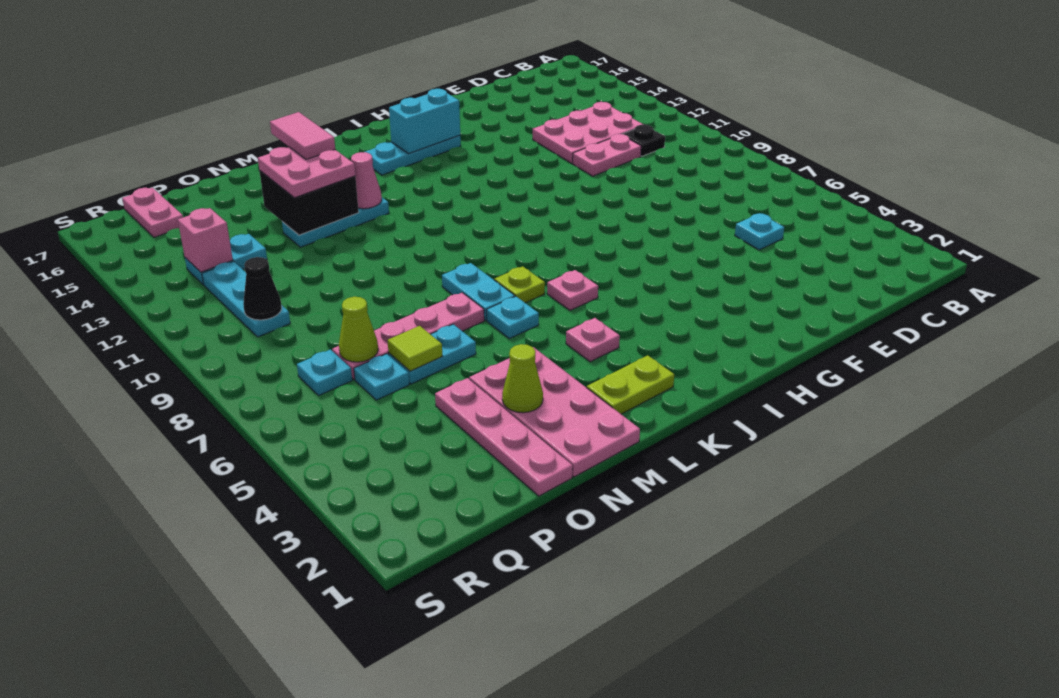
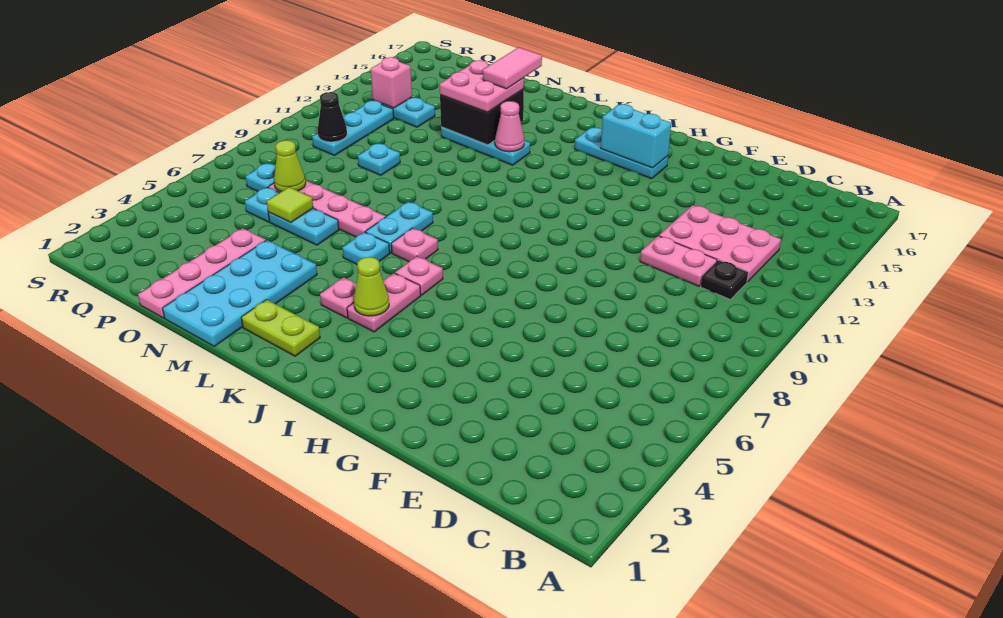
cyan plate D5 level 1 -> cyan plate O10 level 1
lime plate K7 level 1 -> pink plate K7 level 1
pink plate M1:N4 level 1 -> cyan plate M1:N4 level 1
lime cone N3 level 2 -> lime cone J4 level 2
pink plate Q16:Q17 level 1 -> pink plate J4:J5 level 1

